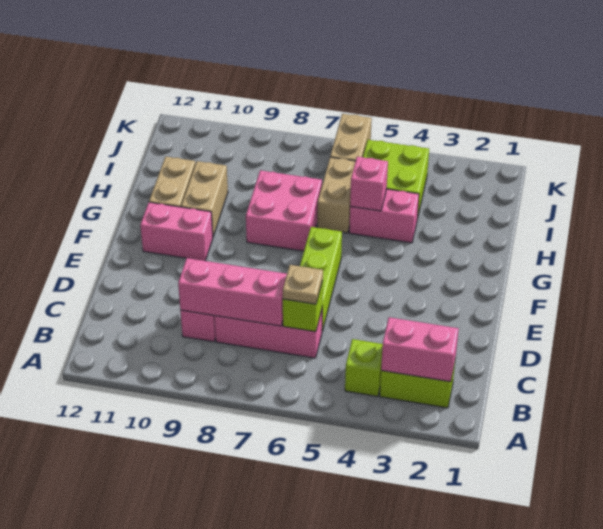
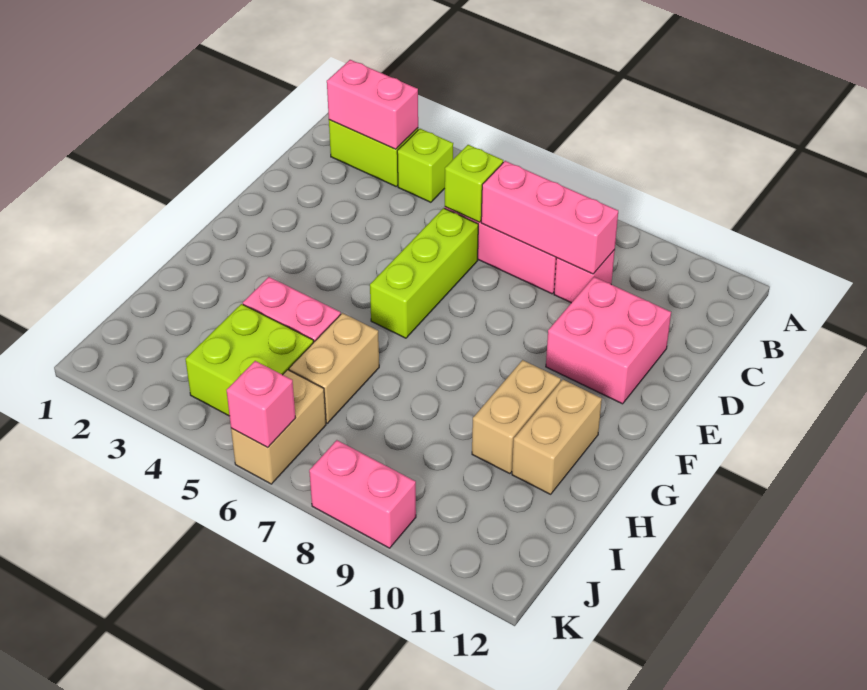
tan plate C6 level 3 -> none
pink brick F10:F11 level 1 -> pink brick K8:K9 level 1
pink brick G7:H8 level 1 -> pink brick D10:E11 level 1
pink brick H5 level 2 -> pink brick K6 level 2

